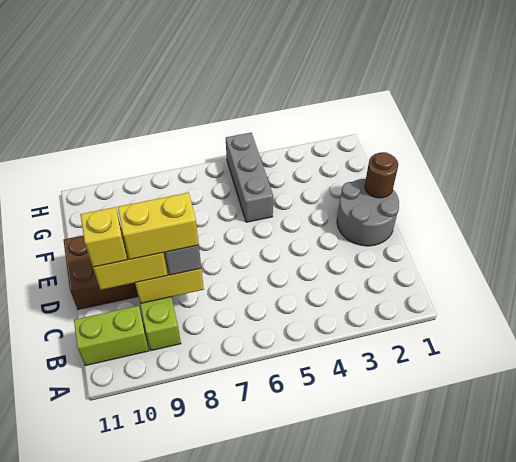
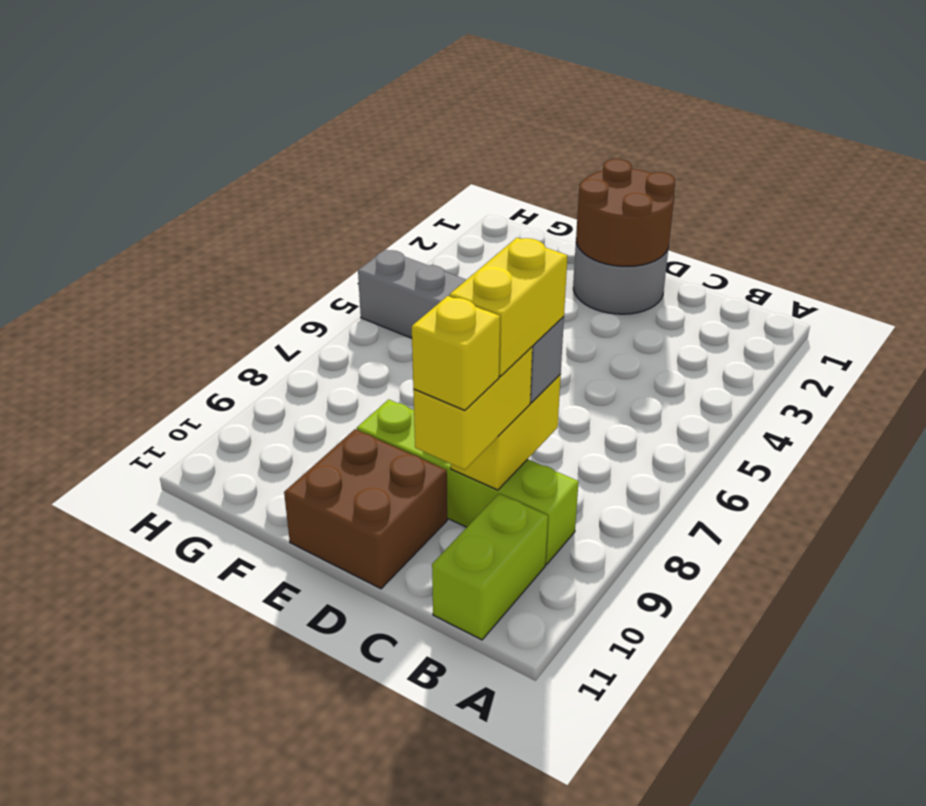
brown round brick E1 level 2 -> brown round brick D1:E2 level 2

